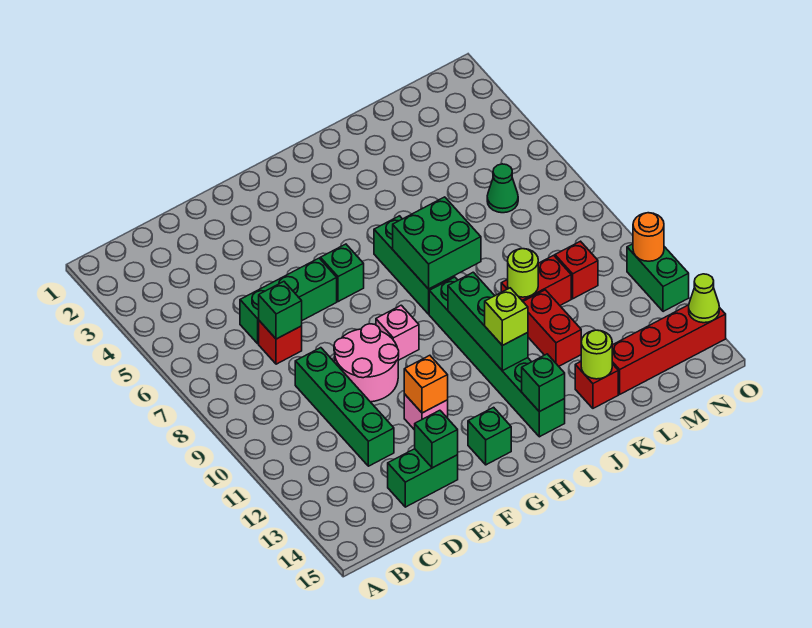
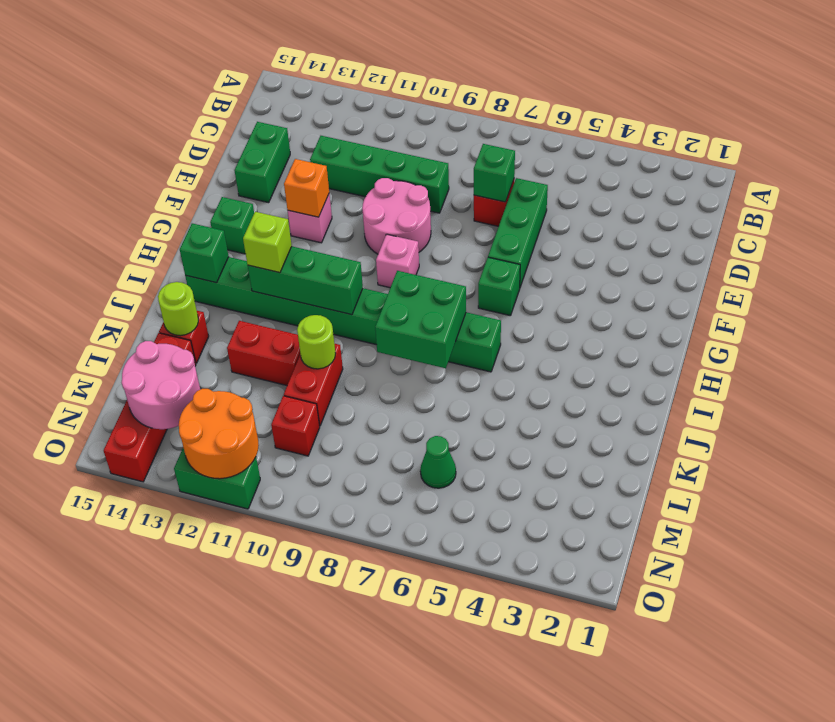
green brick E14 level 2 -> none
none -> pink round brick M13:N14 level 2
orange round brick O11 level 2 -> orange round brick N11:O12 level 2
lime cone O14 level 2 -> none

